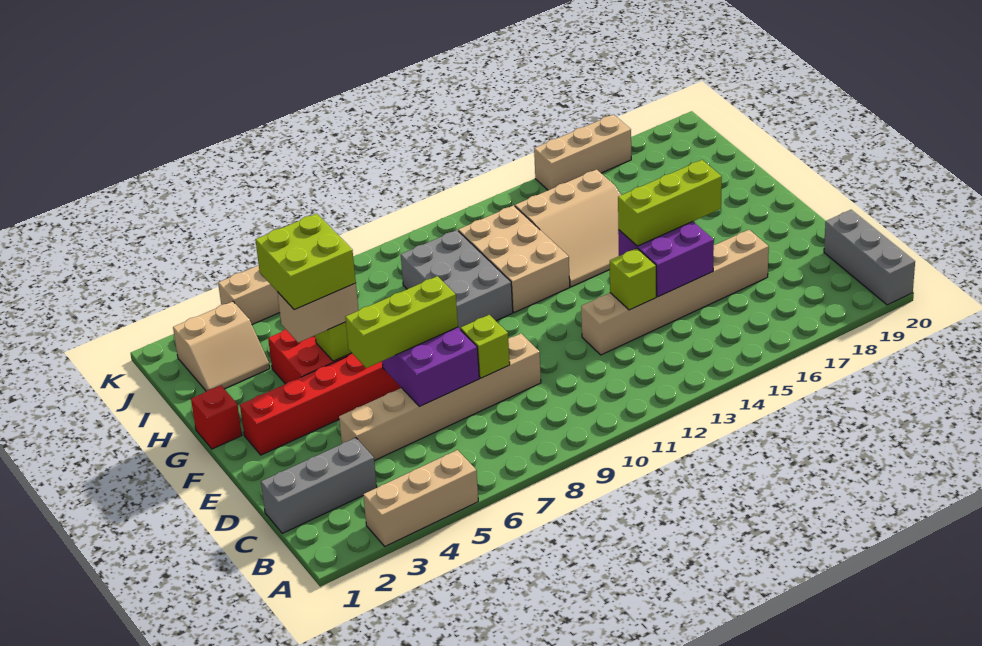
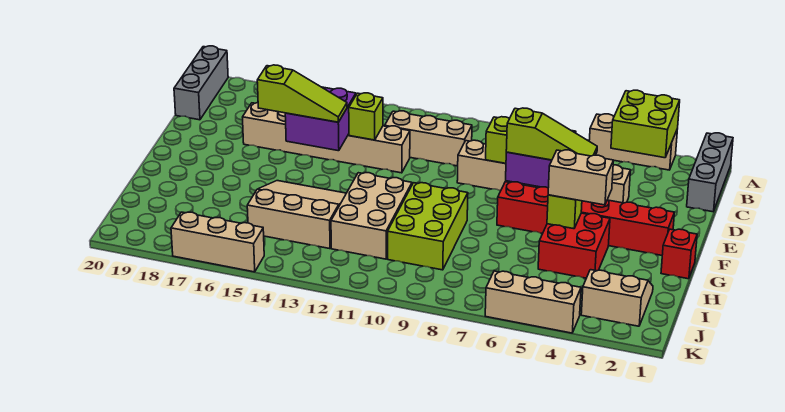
grey brick C1:C3 level 1 -> grey brick A1:C1 level 1
none -> tan brick C10:C12 level 1
lime brick E5:E7 level 3 -> lime slope E5:E7 level 3 top 7
lime brick E14:E16 level 3 -> lime slope E14:E16 level 3 top 16
lime brick G4:H5 level 4 -> lime brick A3:B4 level 2
grey brick G9:I10 level 1 -> lime brick G9:I10 level 1

